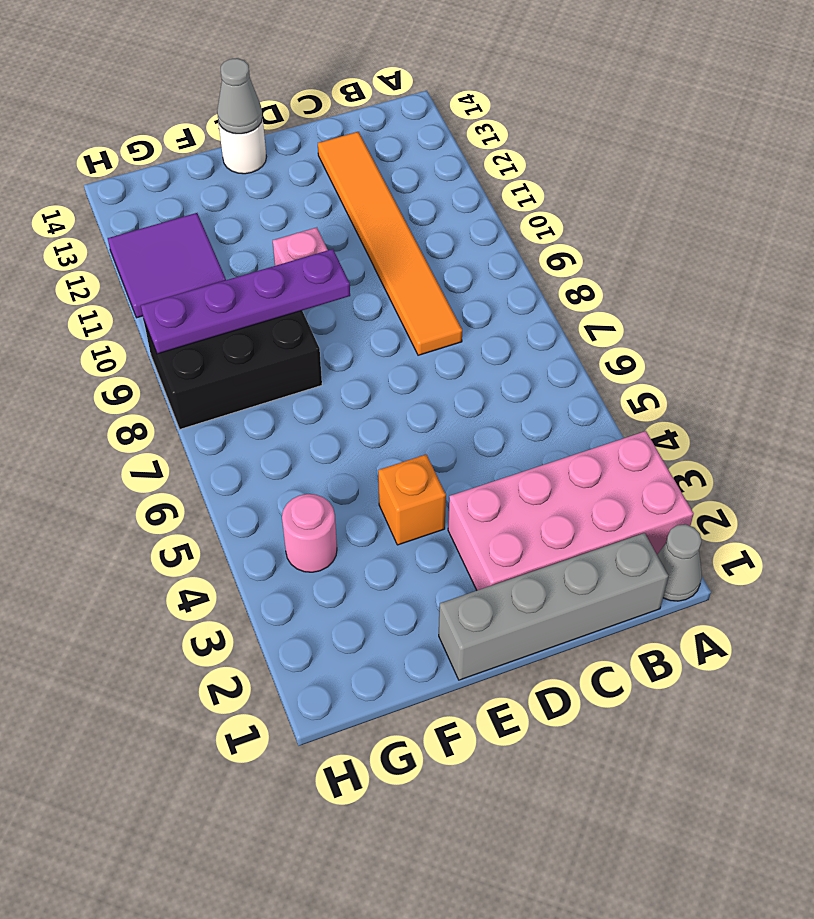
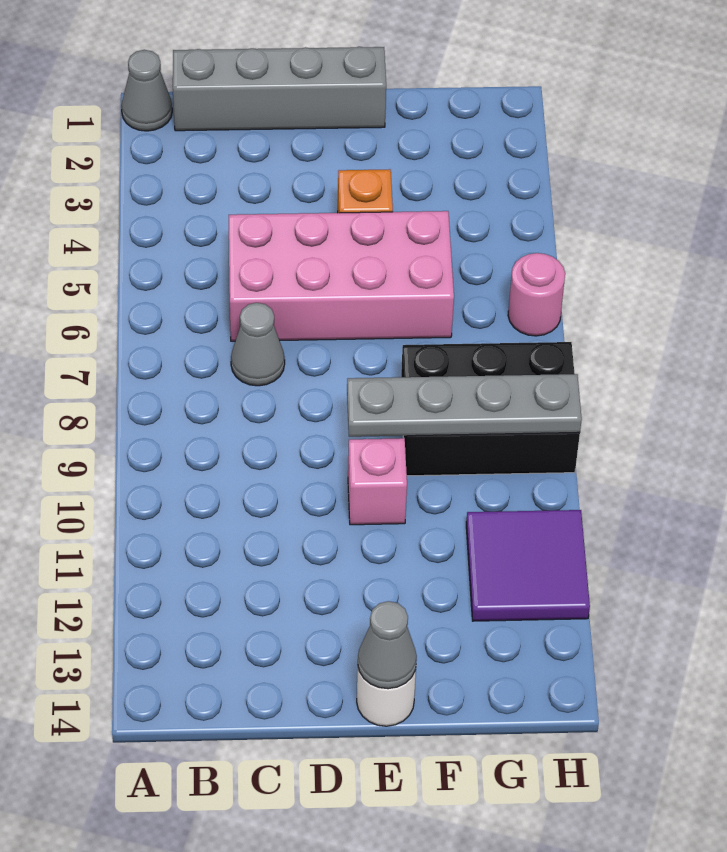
pink brick A2:D3 level 1 -> pink brick C5:F6 level 1
none -> grey cone C7 level 1
orange tile C8:C13 level 1 -> none
purple plate E9:H9 level 2 -> grey plate E9:H9 level 2
pink round brick G4 level 1 -> pink round brick H6 level 1

